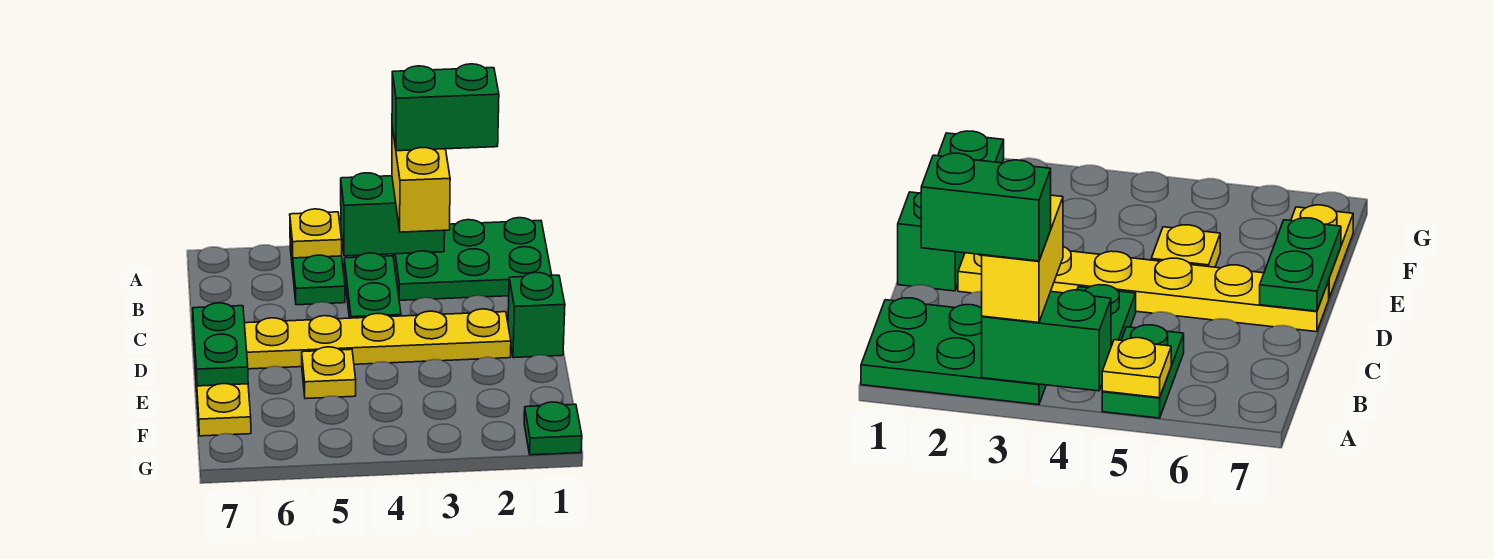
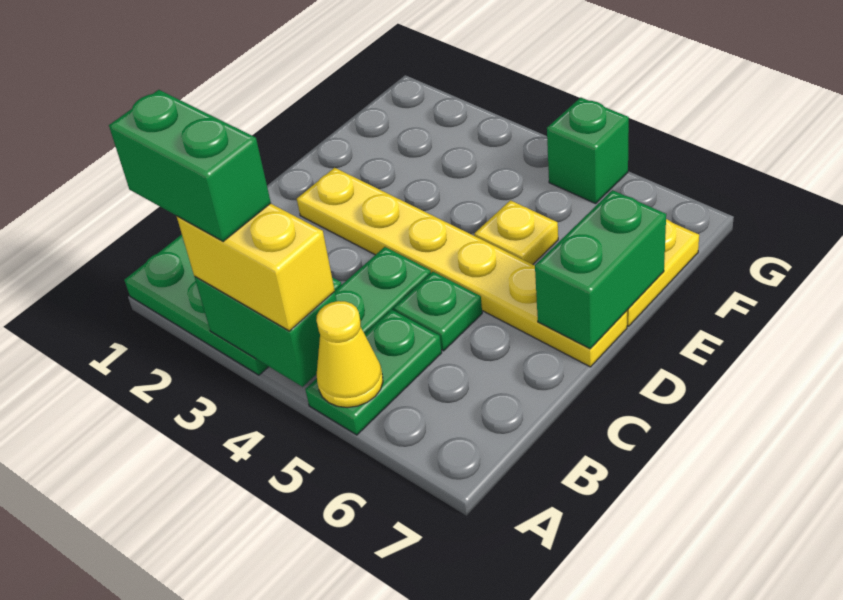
yellow brick A3:B3 level 3 -> yellow brick A3:A4 level 3
yellow plate A5 level 2 -> yellow cone A5 level 2
green brick D1 level 1 -> green brick G5 level 1
green plate D7:E7 level 2 -> green brick D7:E7 level 2
green plate G1 level 1 -> green plate C5 level 1

